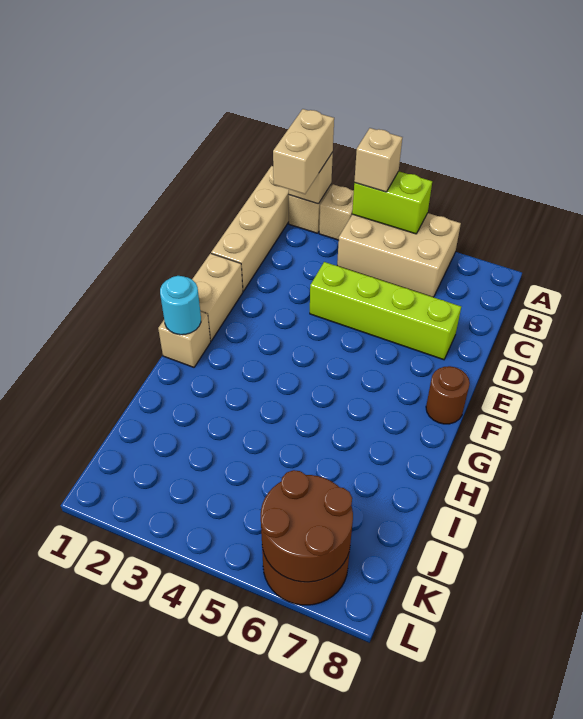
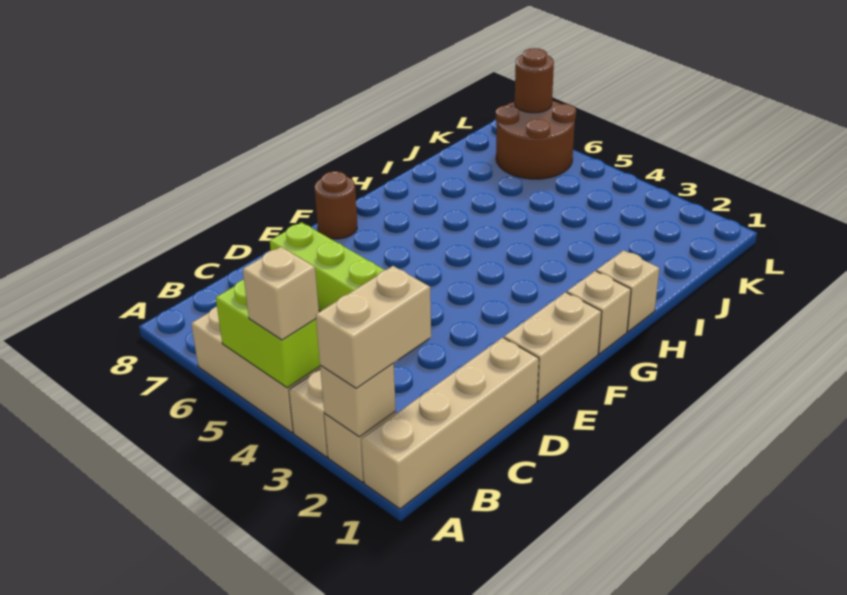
cyan round brick G1 level 2 -> none
none -> tan brick H1 level 1
brown round brick K6:L7 level 2 -> brown round brick L7 level 2

